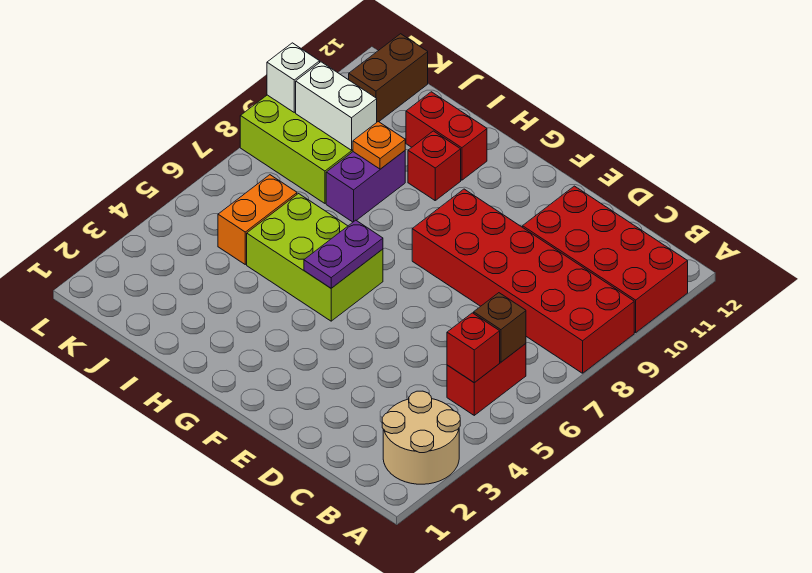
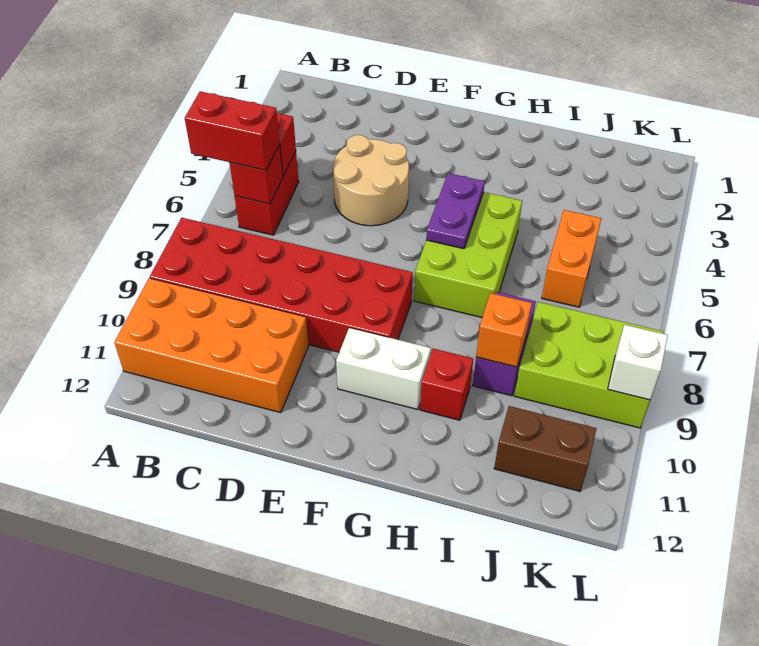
tan round brick A2:B3 level 1 -> tan round brick D4:E5 level 1
red brick A10:D11 level 1 -> orange brick A10:D11 level 1
brown brick B6 level 2 -> red brick B6 level 2
lime brick G5:I6 level 1 -> lime brick G5:H7 level 1
red brick H11:I11 level 1 -> red brick A6:B6 level 3
orange plate I9 level 2 -> orange brick I9 level 2
white brick J9:K9 level 2 -> white brick F10:G10 level 1
brown brick K11:K12 level 1 -> brown brick J11:K11 level 1

